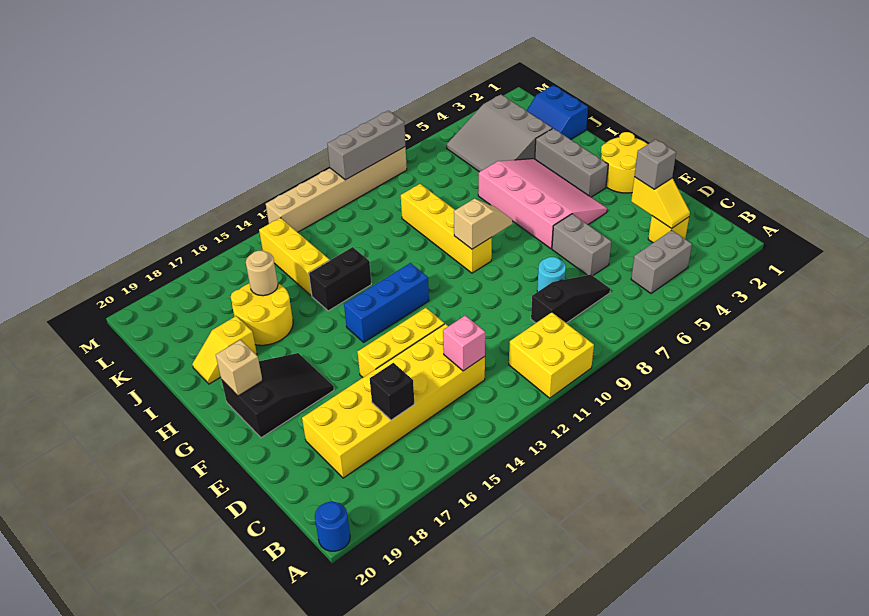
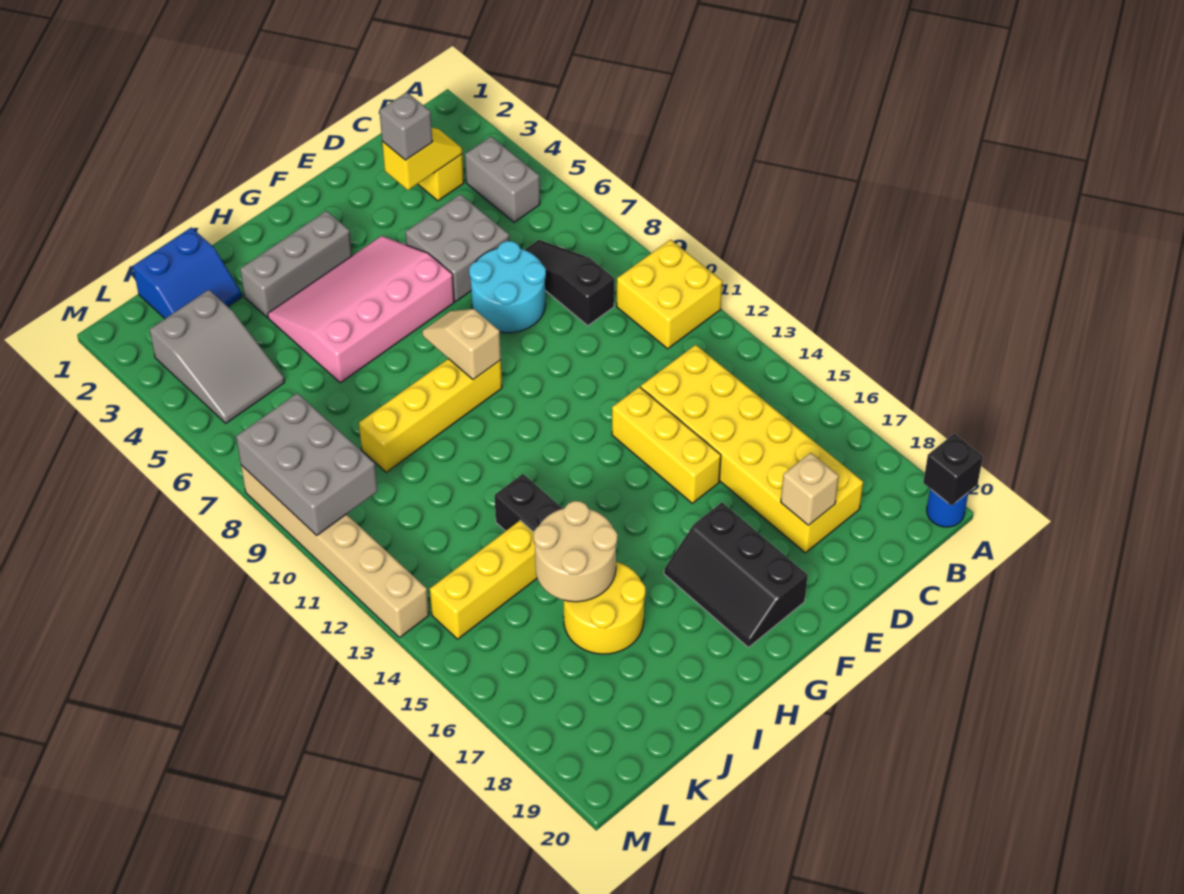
pink brick C13 level 2 -> none
black brick C16 level 2 -> black brick A20 level 2
grey brick D6:E6 level 1 -> grey brick D5:E6 level 1
cyan round brick D8 level 1 -> cyan round brick D7:E8 level 1
yellow round brick F1:G2 level 1 -> none
black slope F17:G19 level 1 top 19 -> black slope F17:G19 level 1 top F
blue brick G12:G14 level 1 -> none
tan brick G19 level 2 -> tan brick D18 level 2
yellow slope I18:I19 level 1 top 18 -> none
grey slope J3:L5 level 1 top 3 -> grey slope K3:L5 level 1 top 3
tan round brick J16 level 2 -> tan round brick I15:J16 level 2
grey brick M8:M10 level 2 -> grey brick L8:M10 level 2

